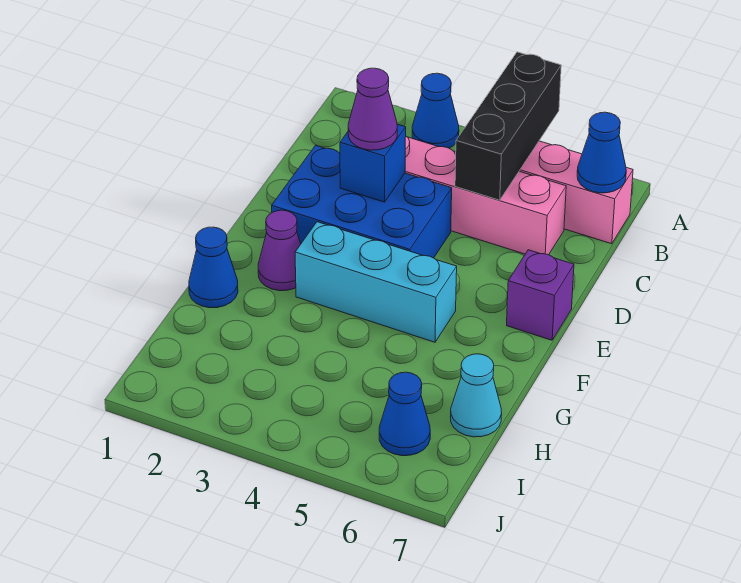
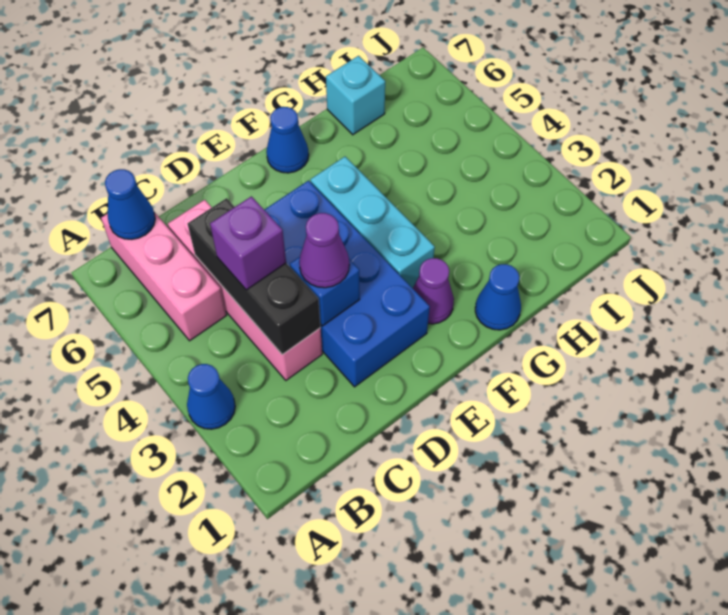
black brick A5:C5 level 2 -> black brick C3:C5 level 2
blue brick D2:E4 level 1 -> blue brick D2:E5 level 1
purple brick E7 level 1 -> purple brick C4 level 3
cyan cone H7 level 1 -> cyan brick H7 level 1
blue cone I6 level 1 -> blue cone F7 level 1

